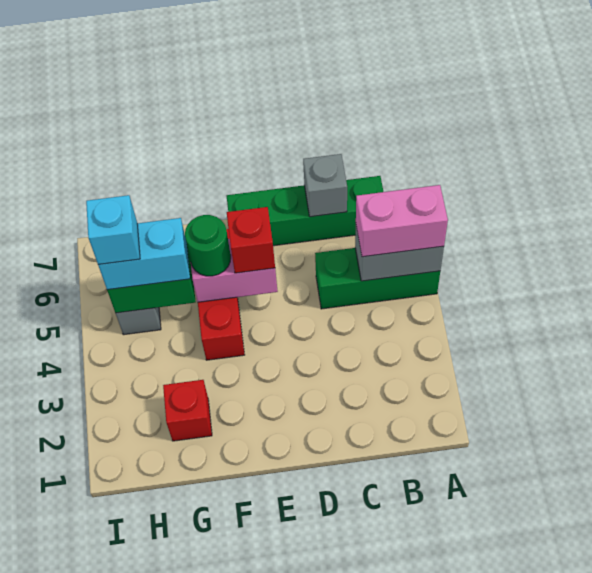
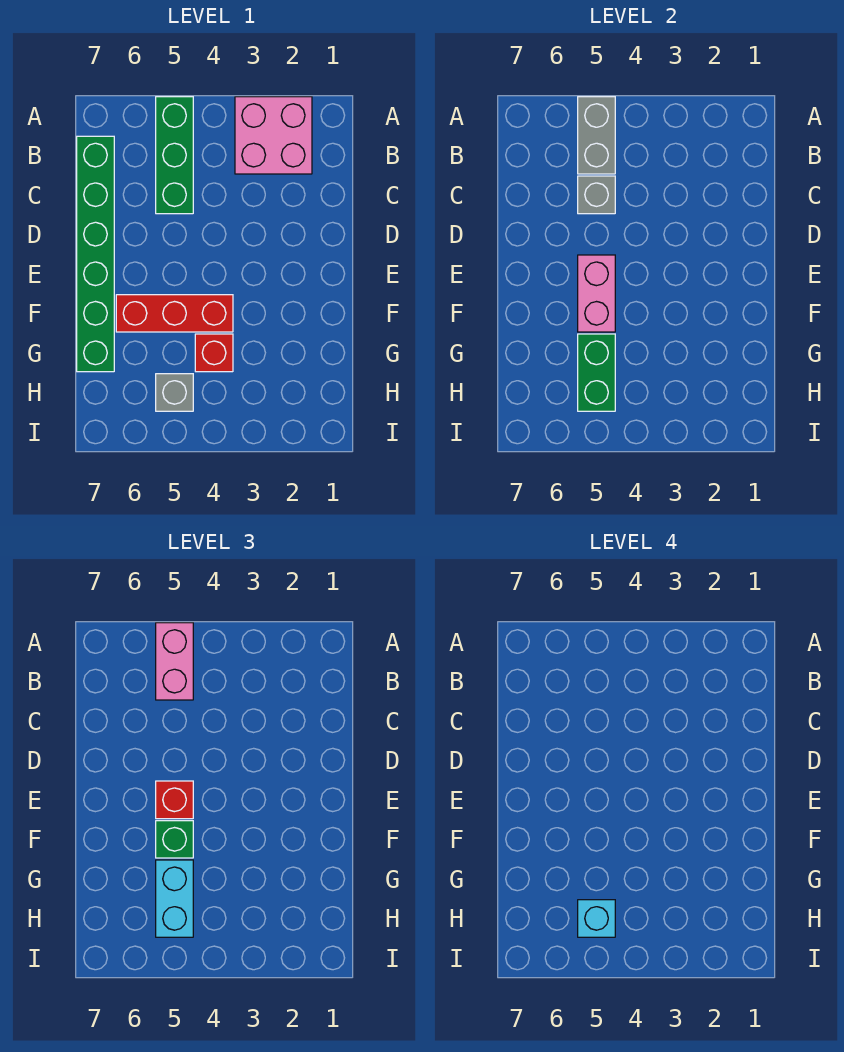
none -> pink brick A2:B3 level 1
green brick B7:E7 level 1 -> green brick B7:G7 level 1
grey brick C7 level 2 -> grey brick C5 level 2
green round brick F5 level 3 -> green brick F5 level 3
red brick G2 level 1 -> red brick G4 level 1

